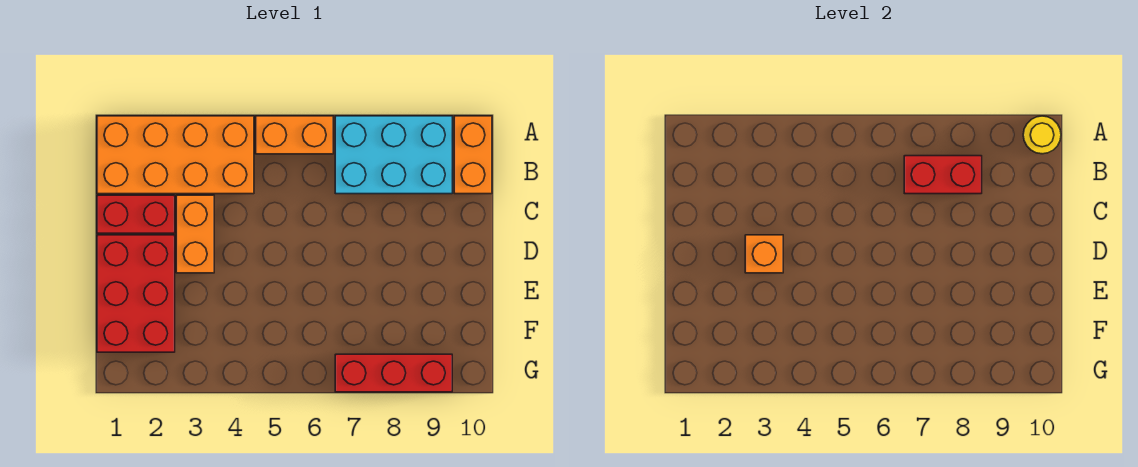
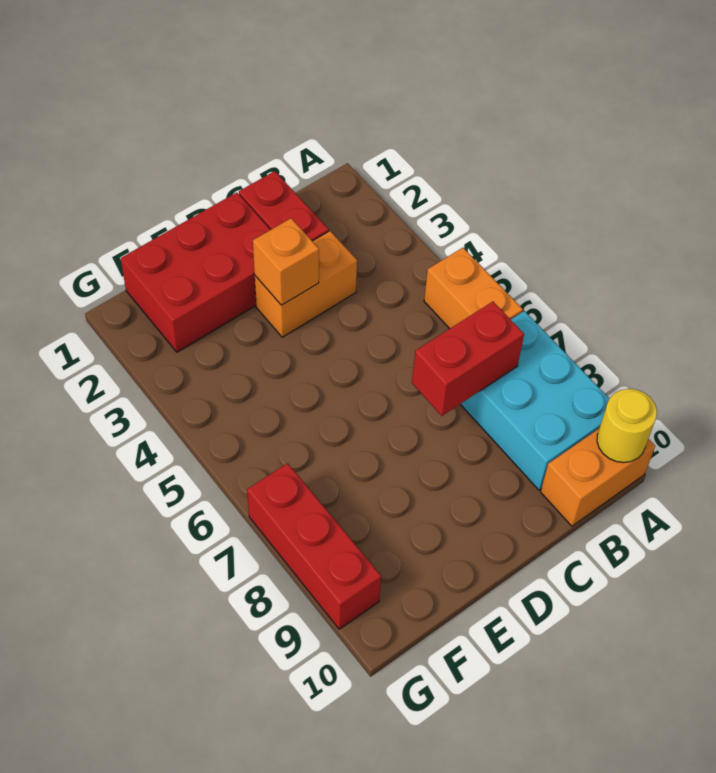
orange brick A1:B4 level 1 -> none
red brick B7:B8 level 2 -> red brick B7:C7 level 2

